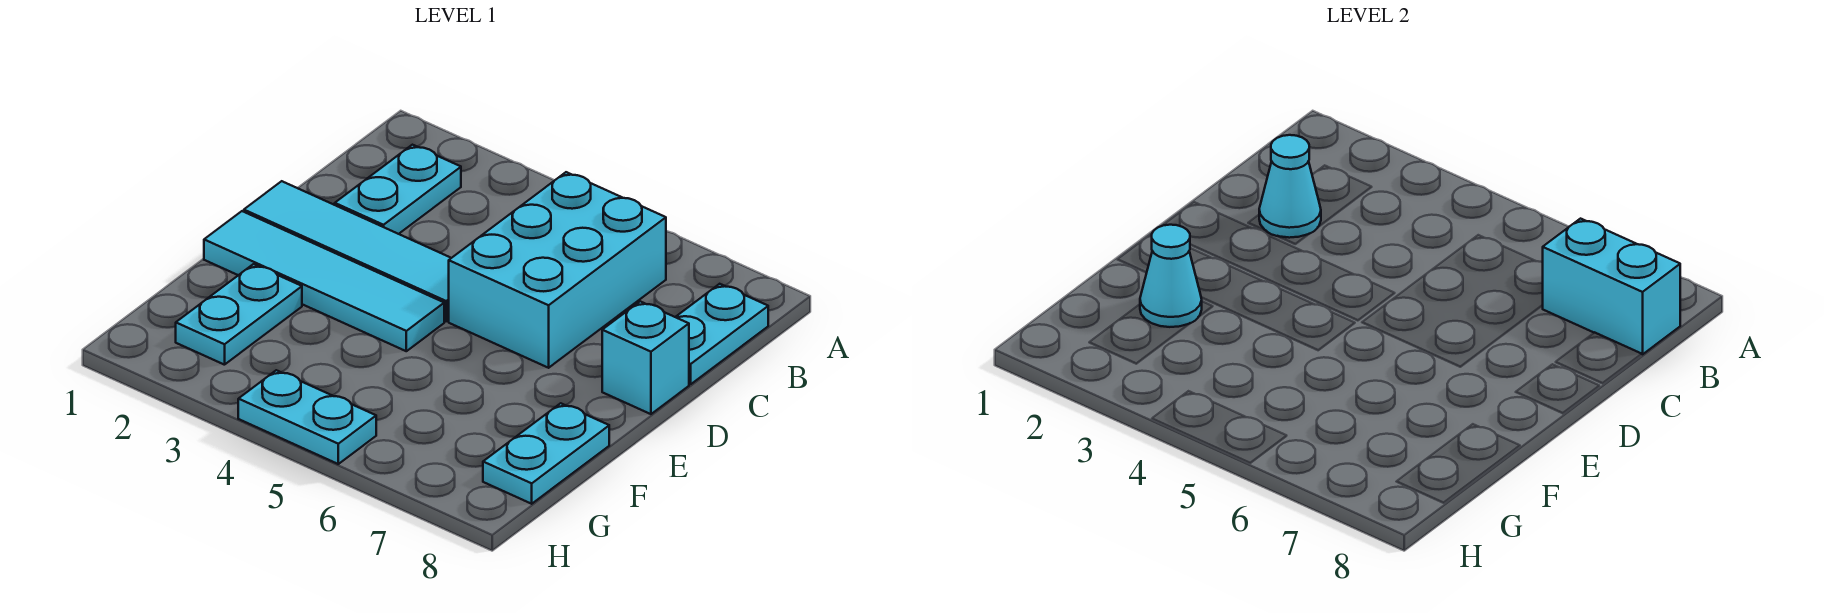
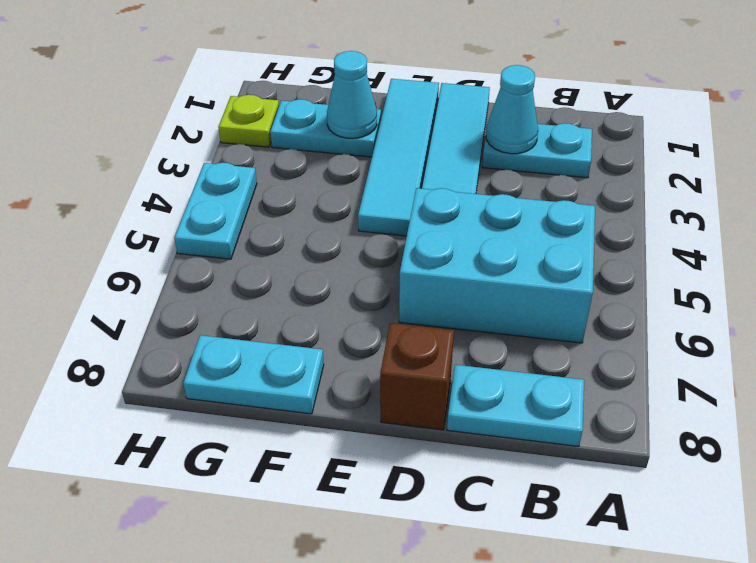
cyan brick B7:B8 level 2 -> none
cyan brick D8 level 1 -> brown brick D8 level 1
none -> lime plate H2 level 1

